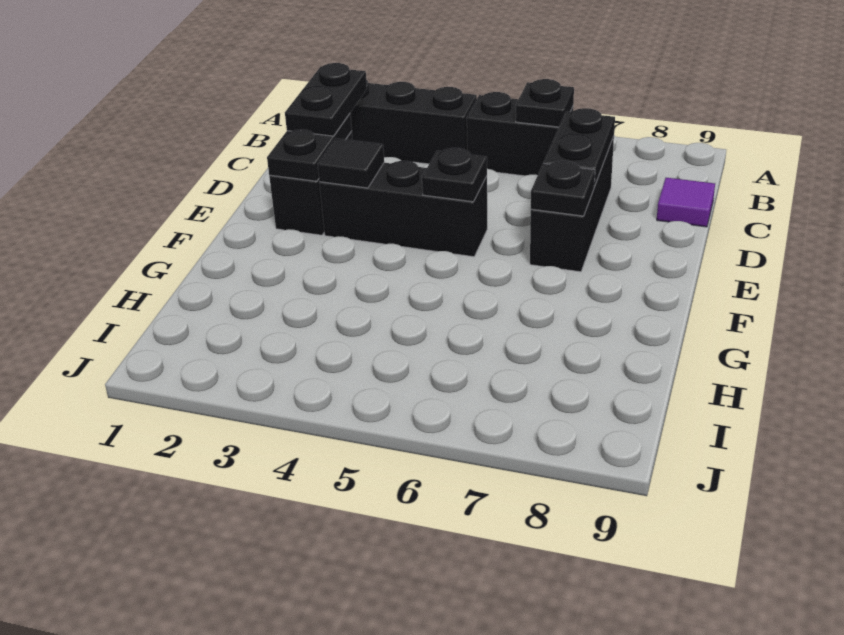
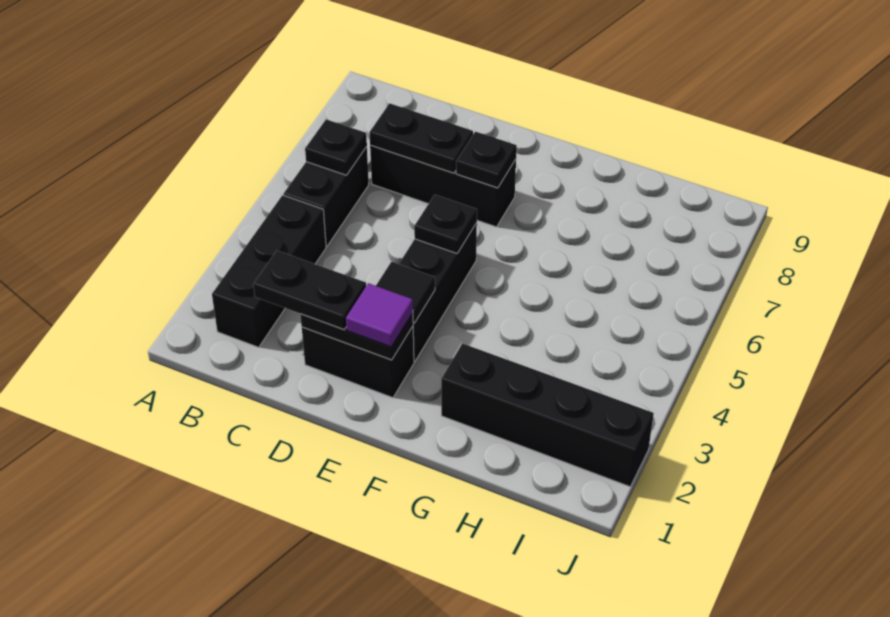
purple tile C9 level 1 -> purple tile E2 level 3
none -> black brick G2:J2 level 1

